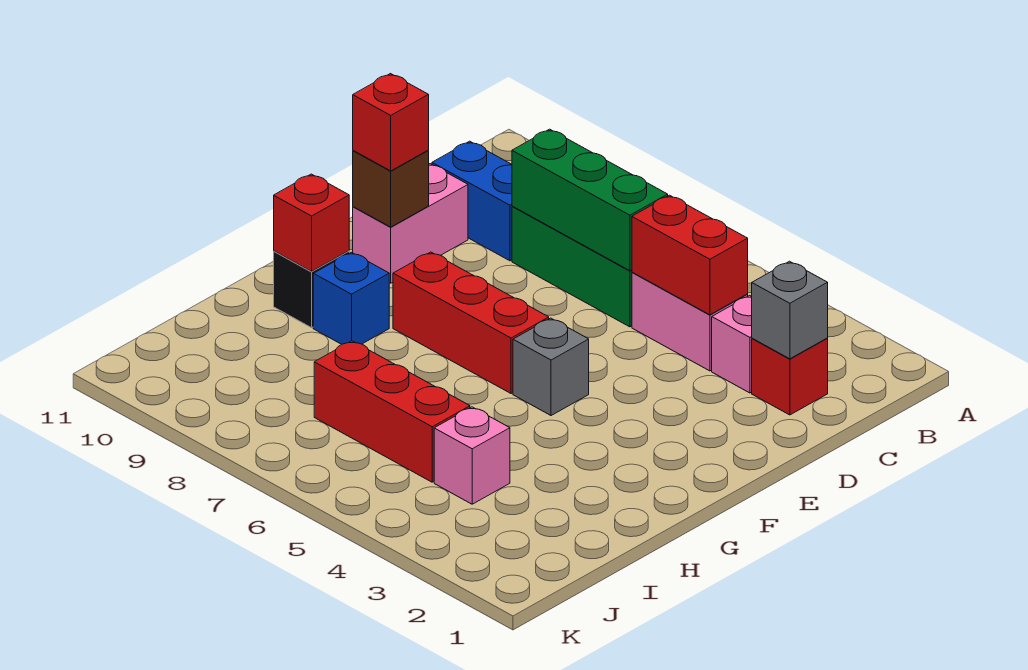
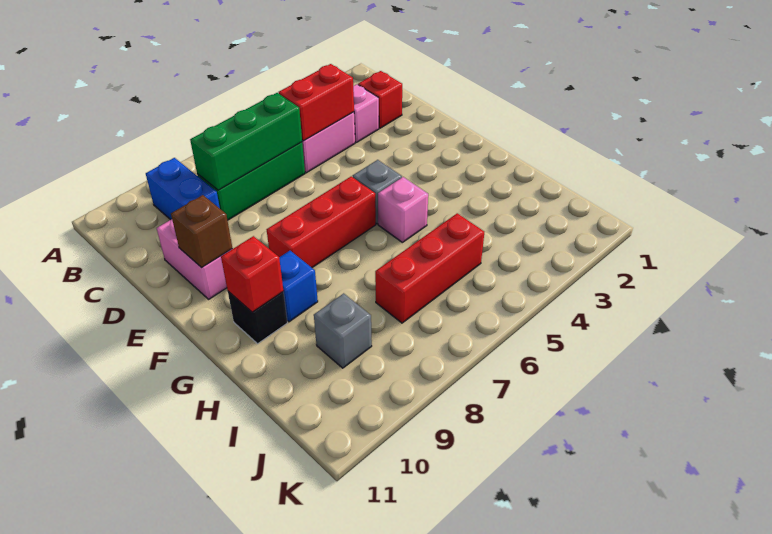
grey brick C2 level 2 -> grey brick I9 level 1
blue brick C9:C10 level 1 -> blue brick B9:C9 level 1
red brick E10 level 3 -> none
pink brick I4 level 1 -> pink brick G5 level 1

